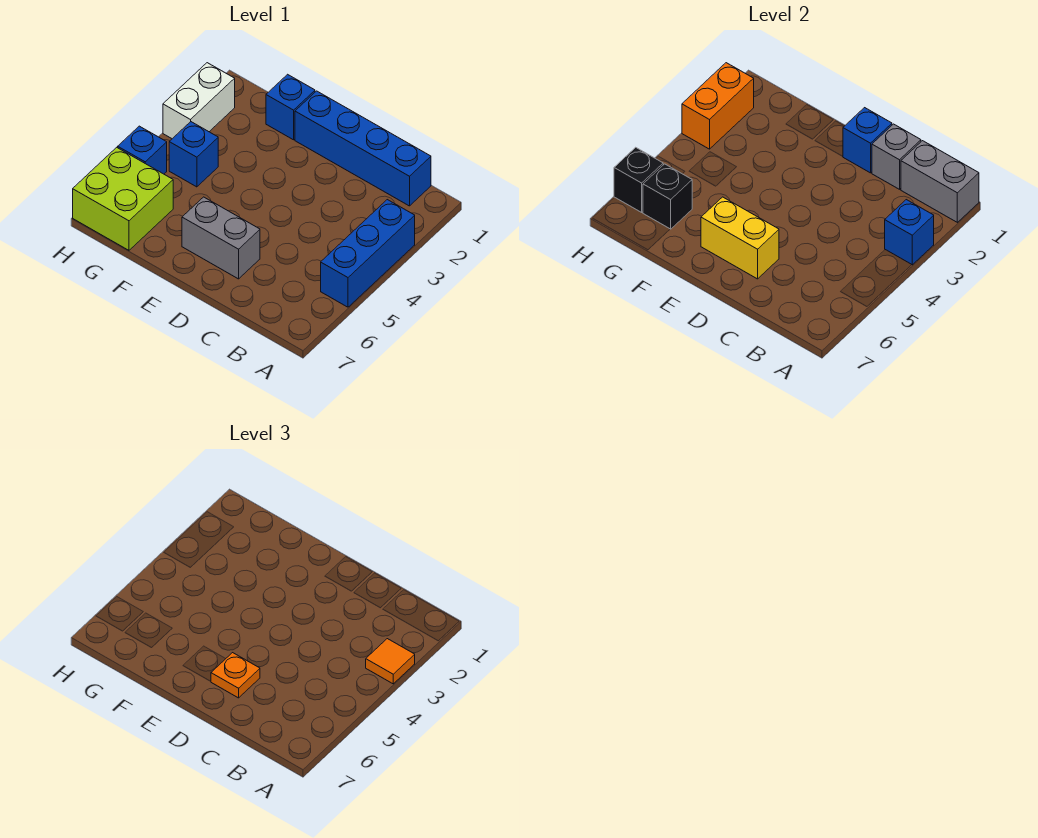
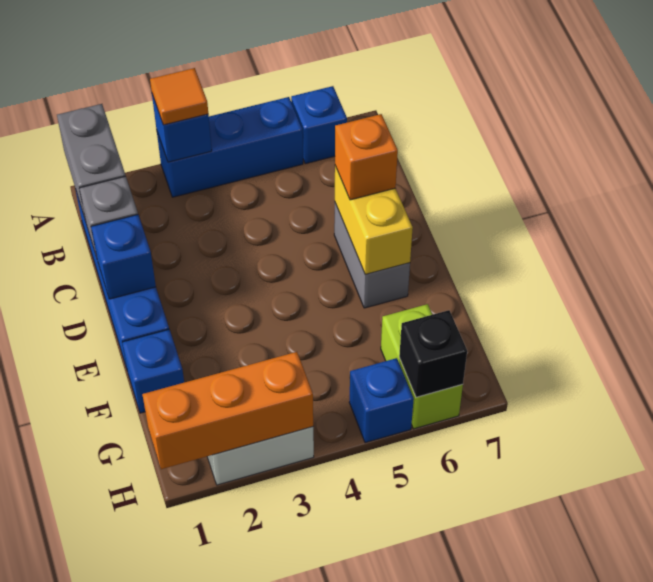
orange plate D6 level 3 -> orange brick D6 level 3
blue brick G4 level 1 -> blue brick A6 level 1
lime brick G6:H7 level 1 -> lime brick G6:H6 level 1
black brick G6 level 2 -> none
orange brick H2:H3 level 2 -> orange brick H1:H3 level 2

